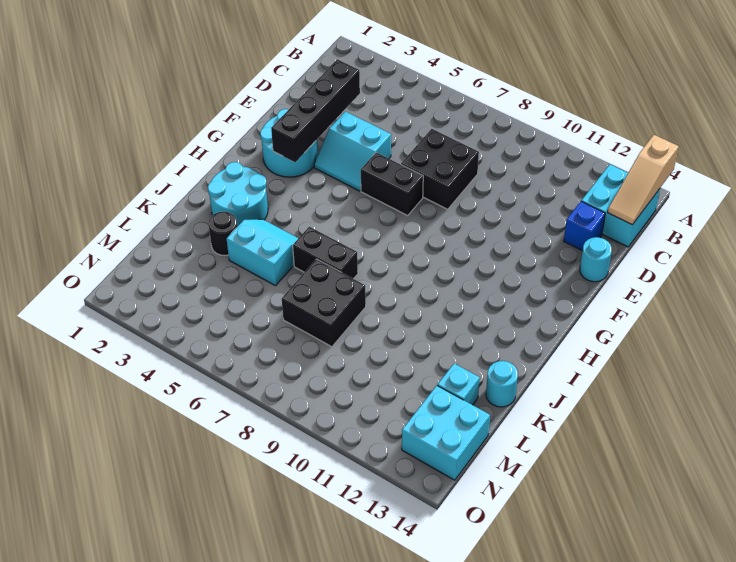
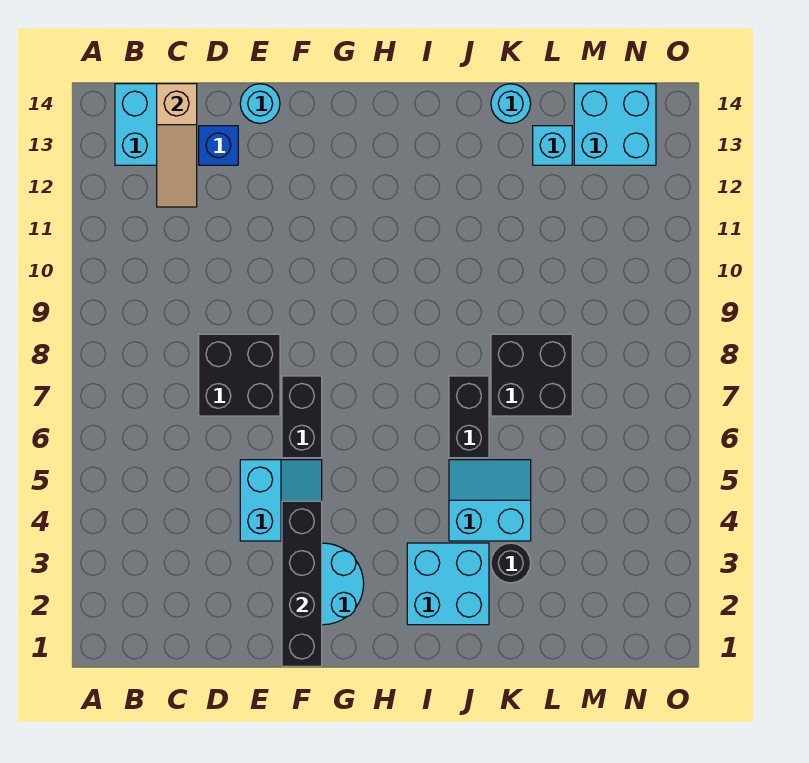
tan slope A14:C14 level 2 top A -> tan slope C12:C14 level 2 top 14
black brick D3:G3 level 2 -> black brick F1:F4 level 2
cyan round brick I2:J3 level 1 -> cyan brick I2:J3 level 1
cyan slope J4:K5 level 1 top K -> cyan slope J4:K5 level 1 top 4

